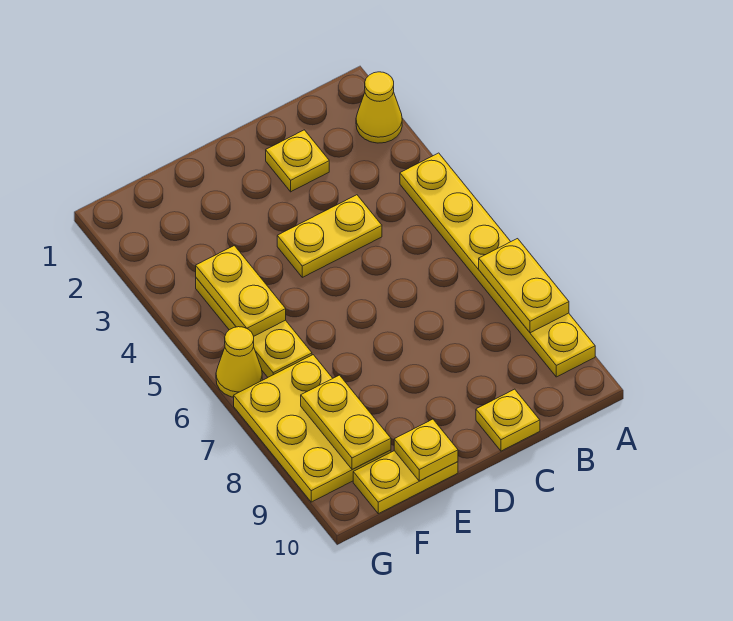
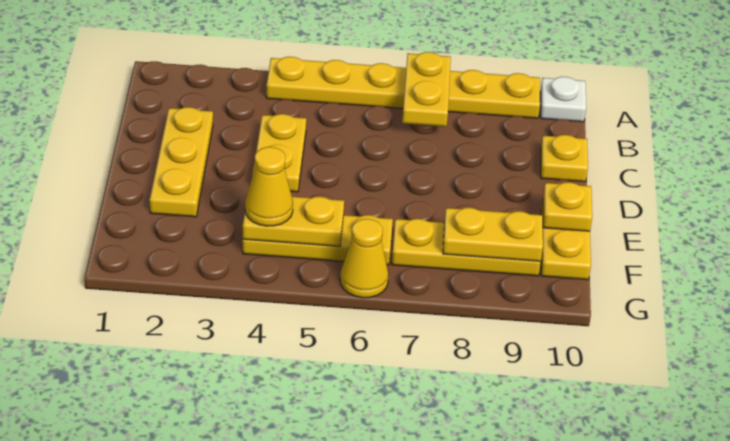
yellow cone A2 level 1 -> yellow cone F4 level 3
yellow plate A7:A8 level 2 -> yellow plate A7:B7 level 2
none -> white plate A10 level 1
yellow plate C2 level 1 -> yellow plate C2:E2 level 1
yellow plate F7:G9 level 1 -> yellow plate F7:F9 level 1

